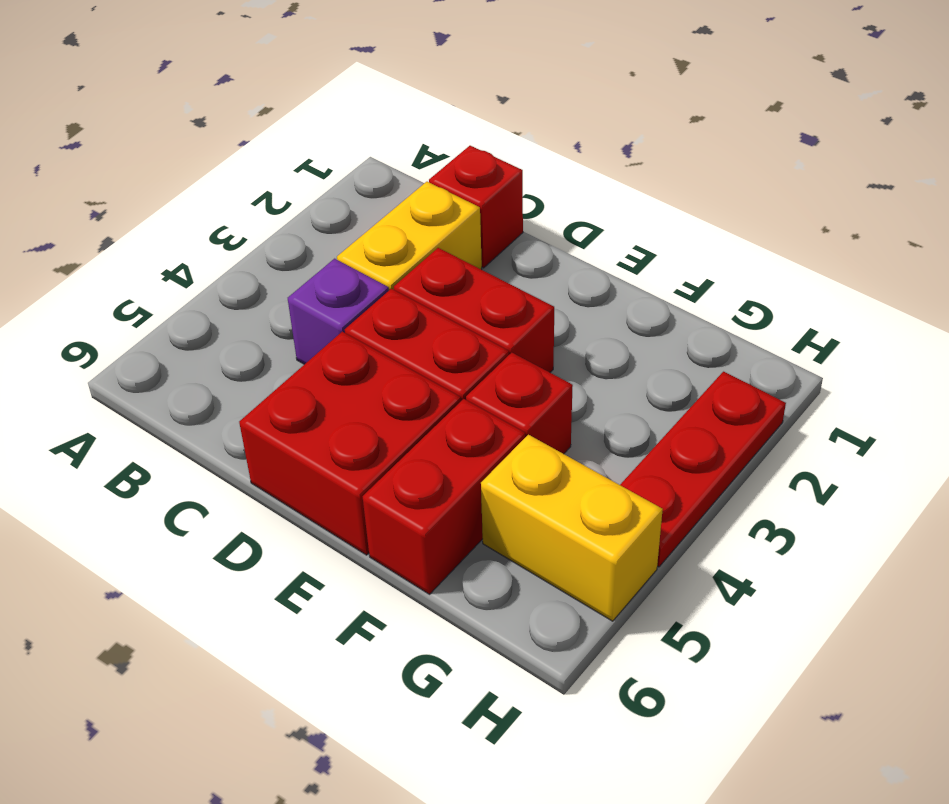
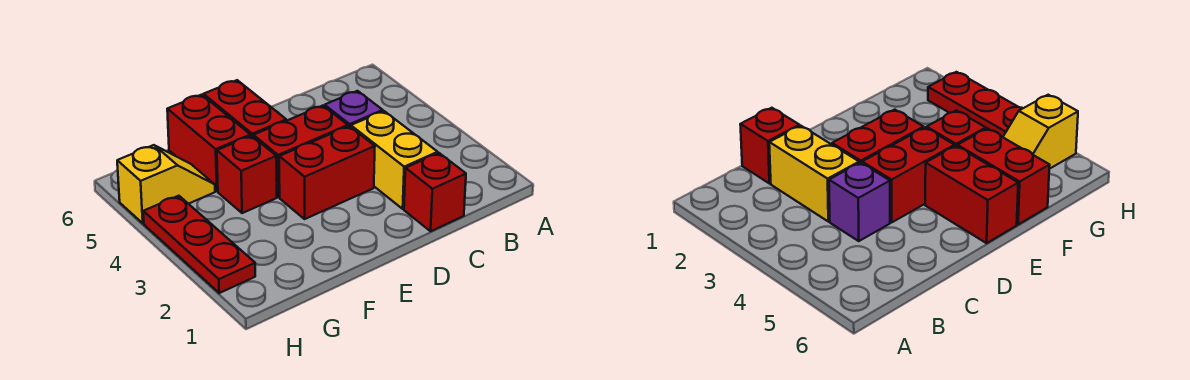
red brick D5:E6 level 1 -> red brick E5:E6 level 1
yellow brick G5:H5 level 1 -> yellow slope G5:H5 level 1 top H

